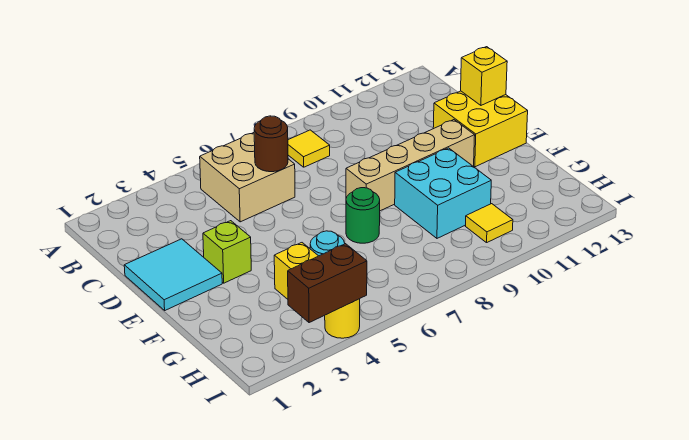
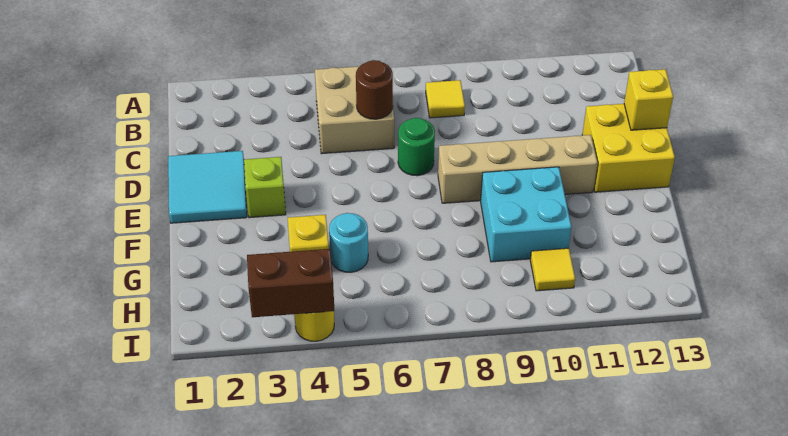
green round brick F7 level 1 -> green round brick D7 level 1

